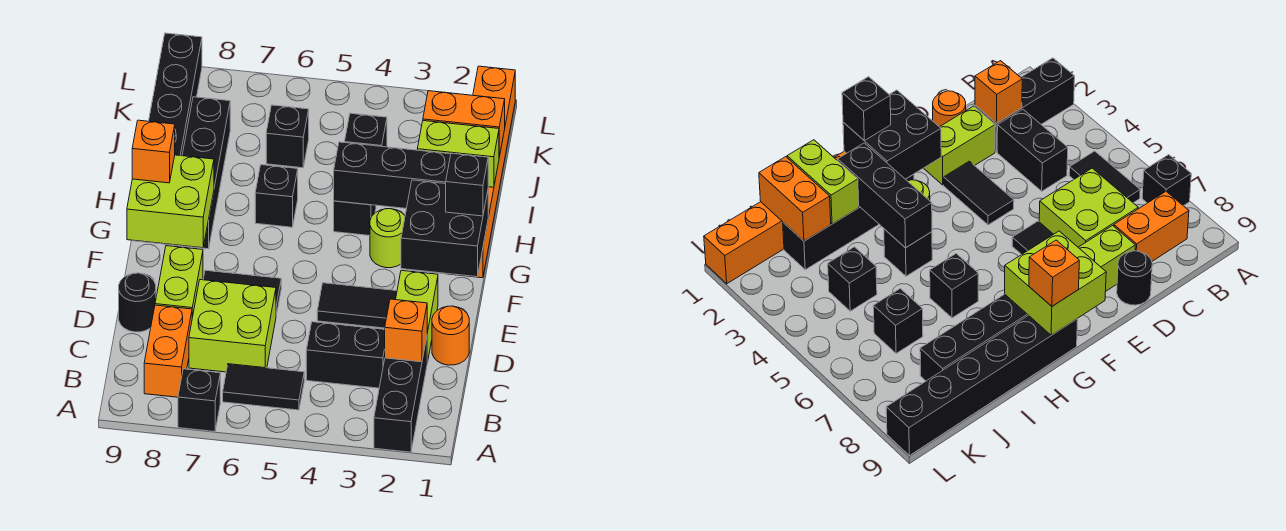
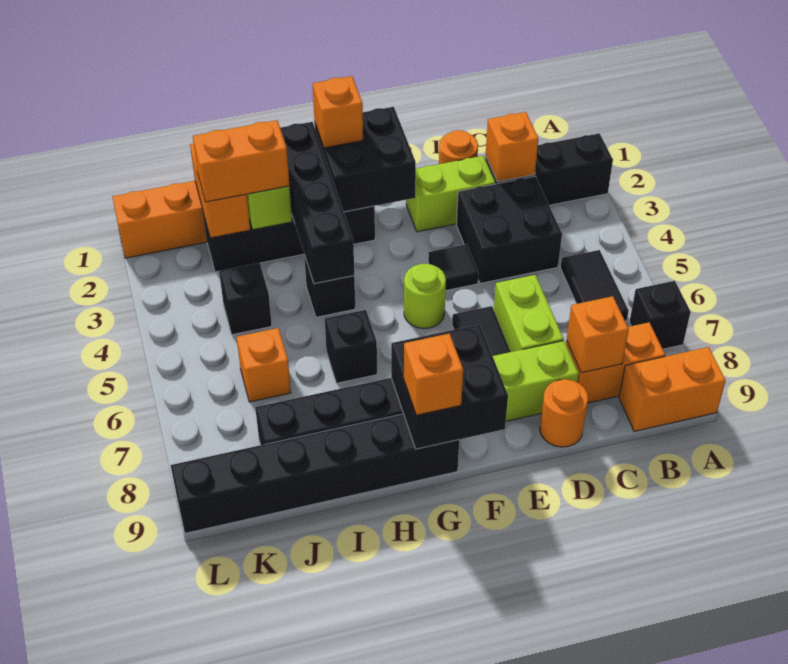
none -> orange brick A9:B9 level 1
black brick C3:C4 level 1 -> black brick C3:D4 level 1
lime brick C6:D7 level 1 -> lime brick D6:D7 level 1
none -> orange brick C8 level 2
black round brick D9 level 1 -> orange round brick D9 level 1
black tile E3:E4 level 1 -> black tile E4 level 1
lime brick F8:G9 level 2 -> black brick F8:G9 level 2
black brick G1 level 3 -> orange brick G1 level 3
lime round brick G3 level 1 -> lime round brick F5 level 1
black brick H2:H4 level 2 -> black brick H1:H4 level 2
none -> orange brick I2:J2 level 3
black brick J6 level 1 -> orange brick J6 level 1

